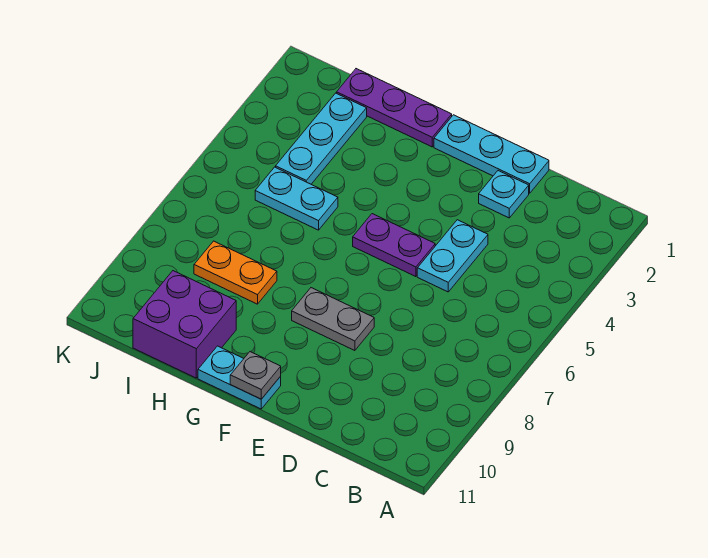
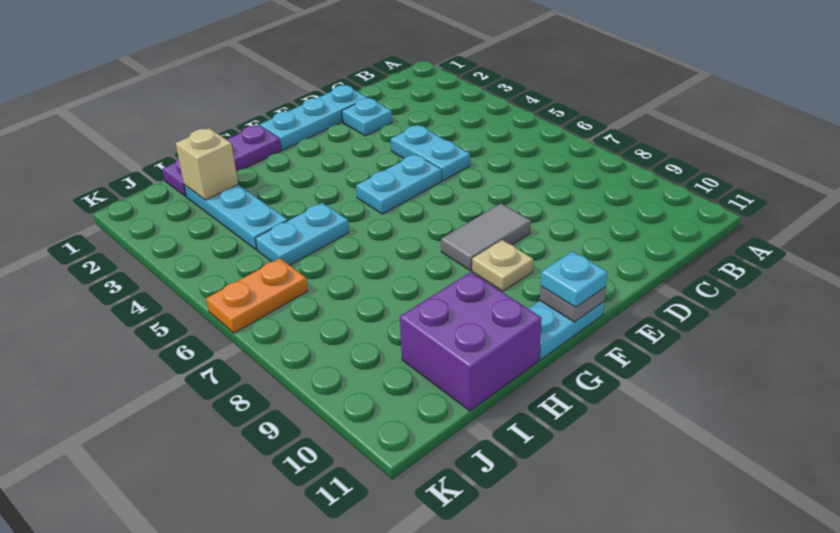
purple plate E5:F5 level 1 -> cyan plate E5:F5 level 1
grey plate E8:F8 level 1 -> grey tile E8:F8 level 1
none -> tan plate F9 level 1
none -> cyan plate F11 level 3
orange plate H8:I8 level 1 -> orange plate J6:K6 level 1
none -> tan brick I2 level 2

